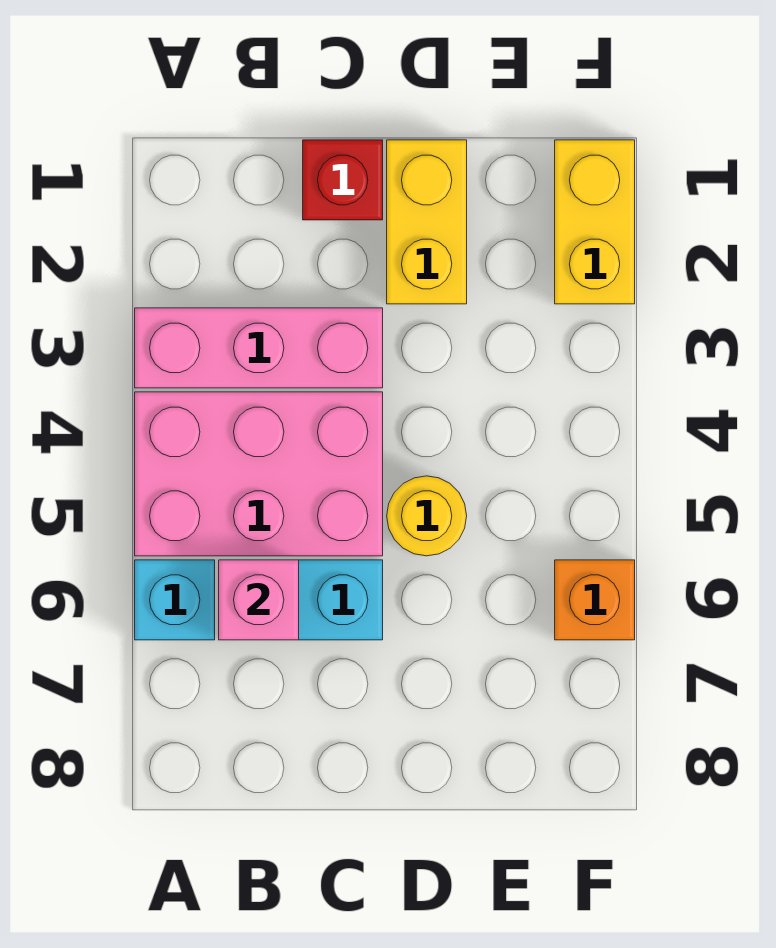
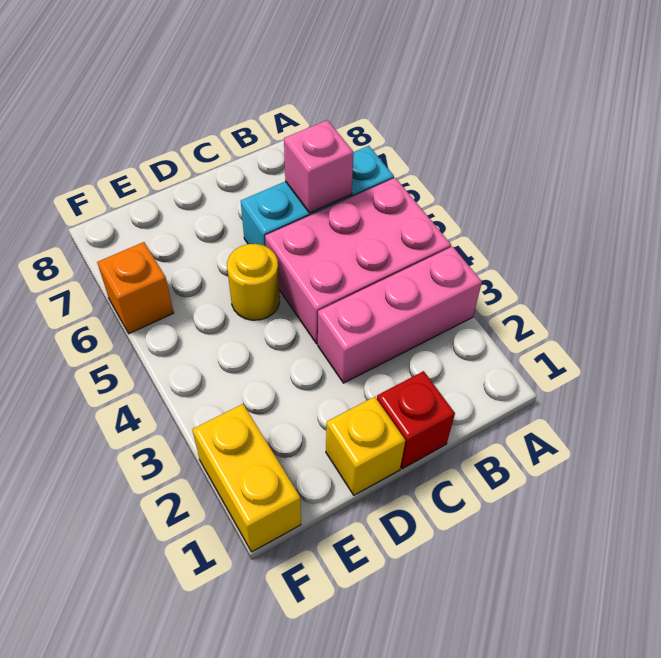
yellow brick D1:D2 level 1 -> yellow brick D1 level 1

